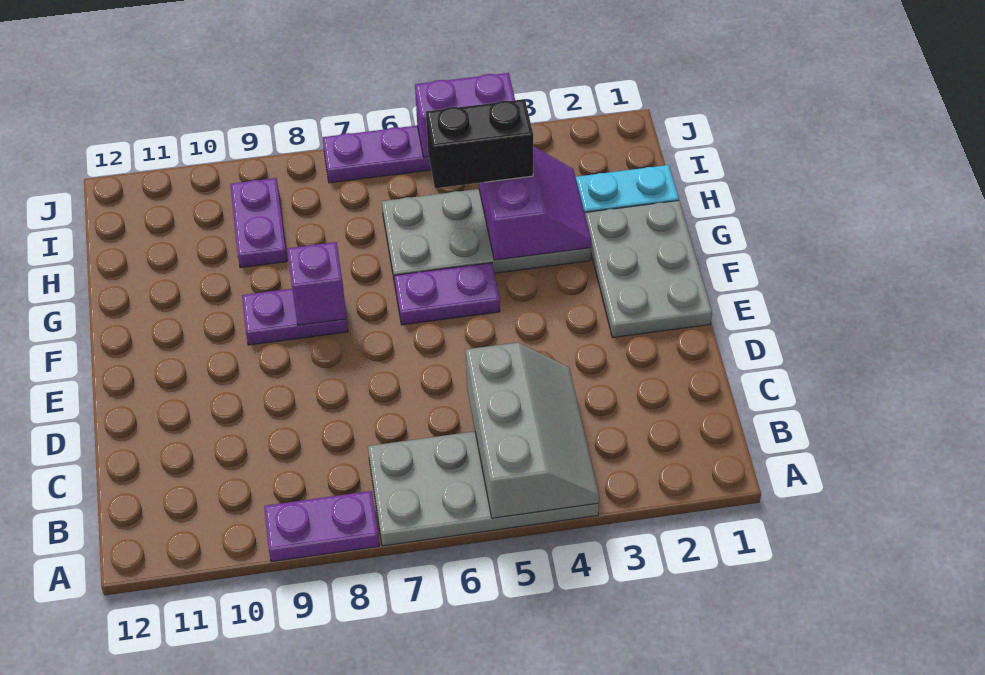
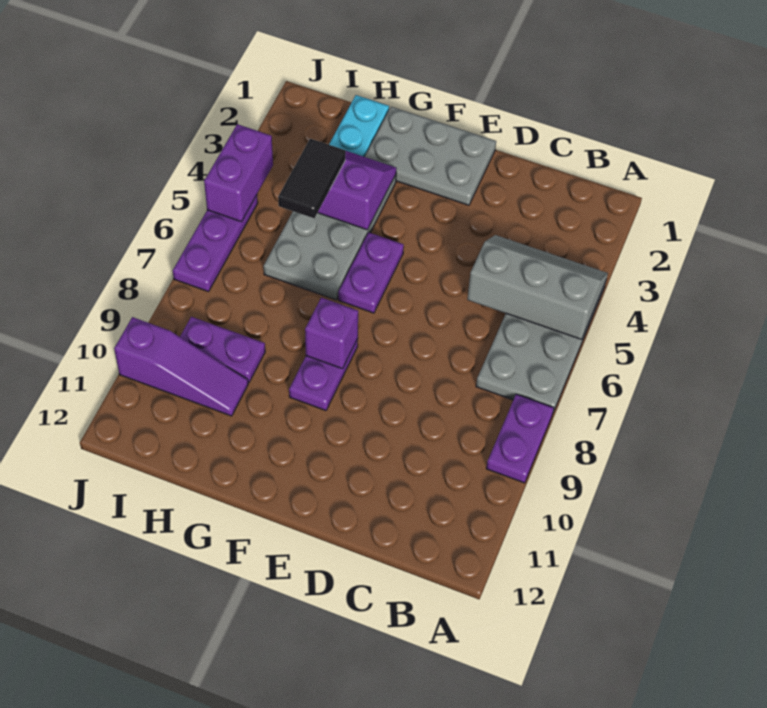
black brick H4:H5 level 3 -> black tile H4:H5 level 3
none -> purple slope H10:J10 level 1 top J

